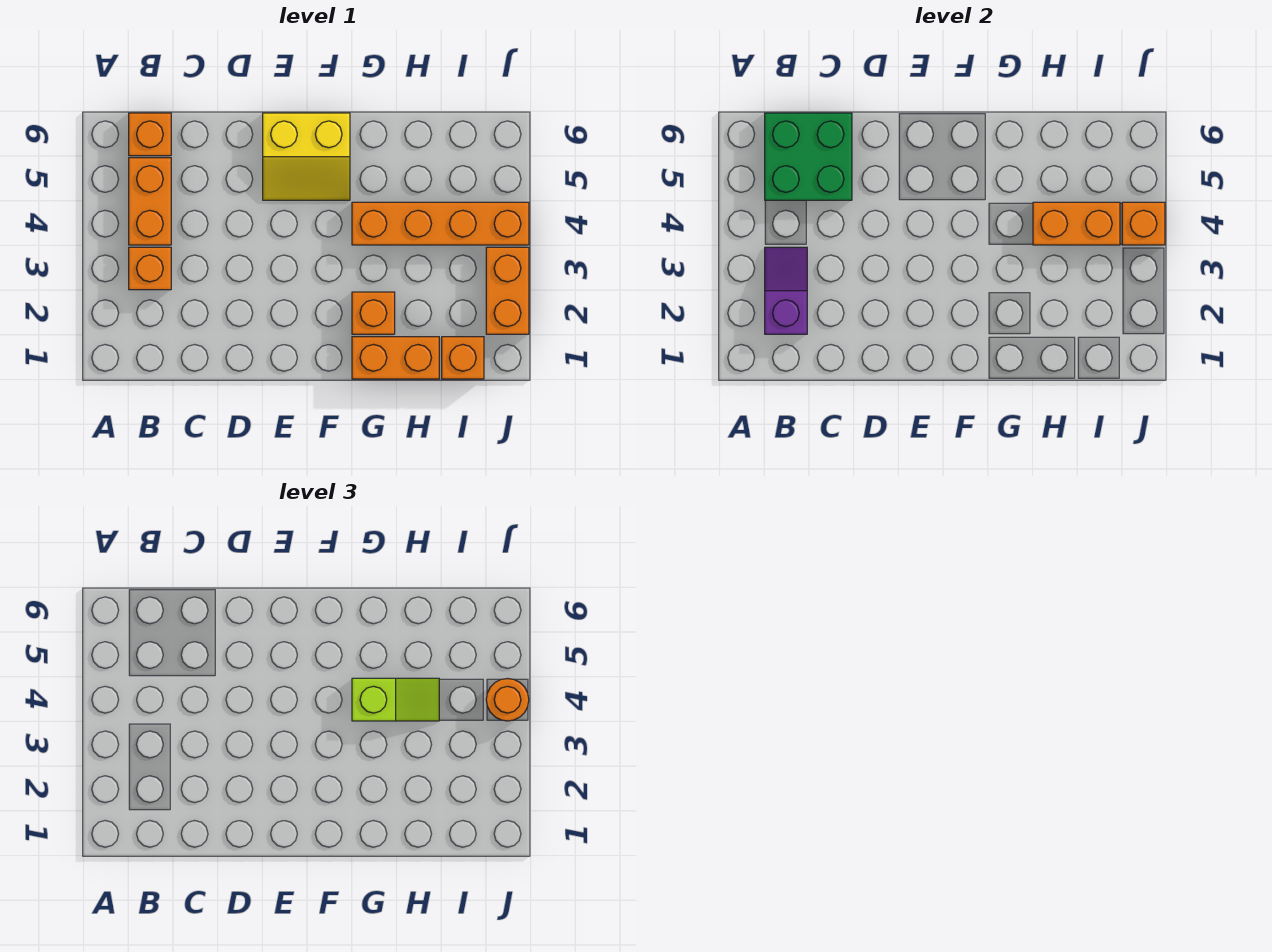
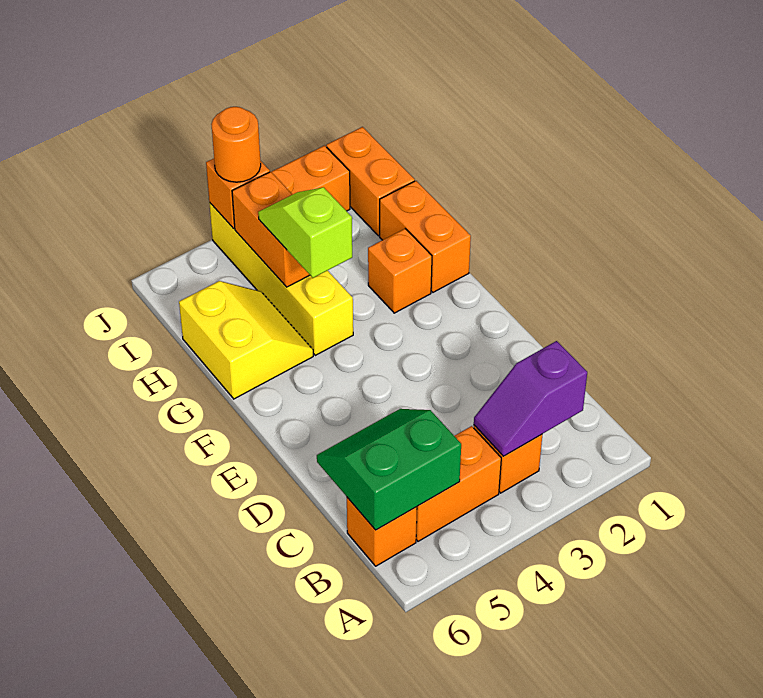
green brick B5:C6 level 2 -> green slope B5:C6 level 2 top B
yellow slope E5:F6 level 1 top 6 -> yellow slope G5:H6 level 1 top 6
orange brick G4:J4 level 1 -> yellow brick G4:J4 level 1
orange brick I1 level 1 -> orange brick I1:J1 level 1

